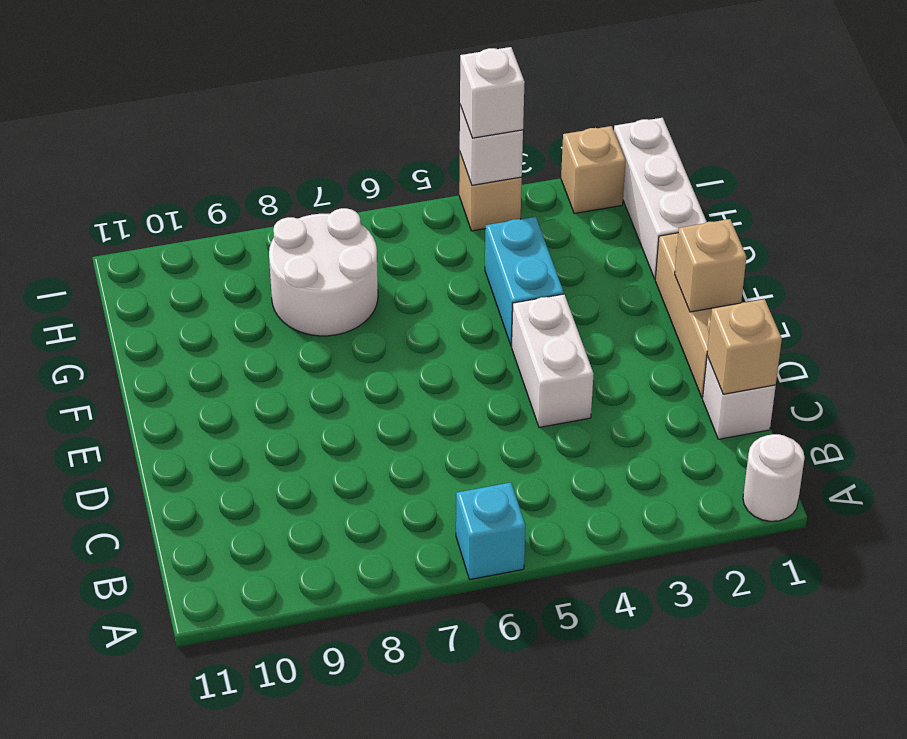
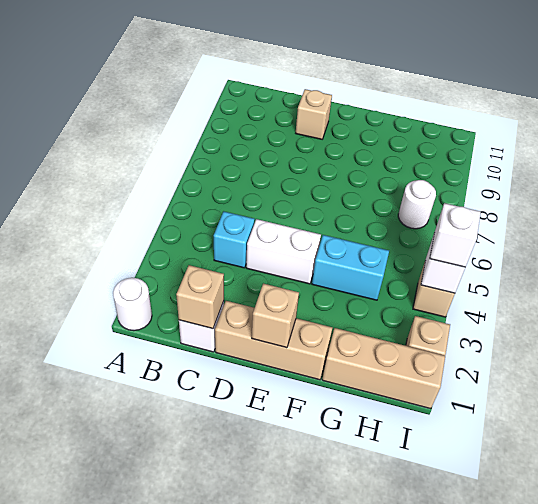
cyan brick A6 level 1 -> cyan brick C4 level 1
none -> tan brick D10 level 1
white brick G1:I1 level 1 -> tan brick G1:I1 level 1
white round brick G7:H8 level 1 -> white round brick H7 level 1

